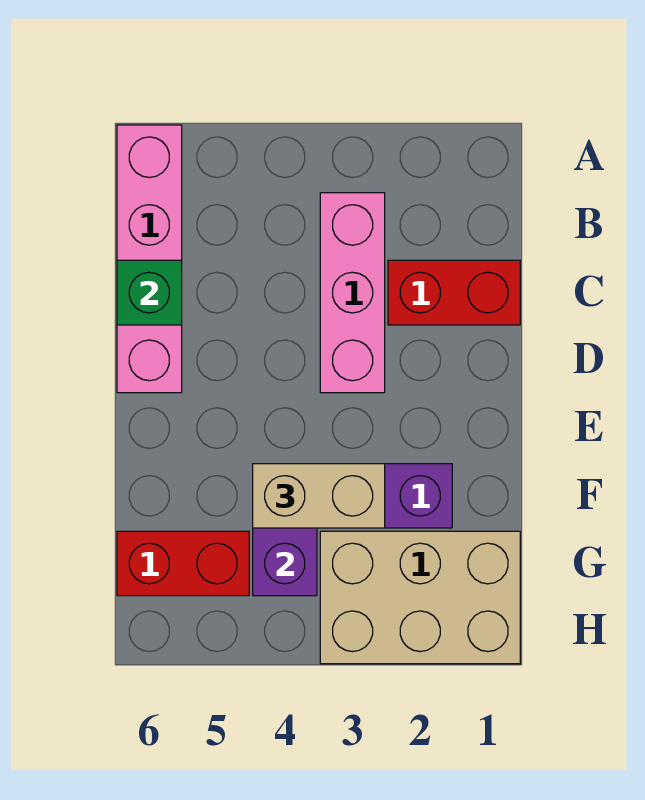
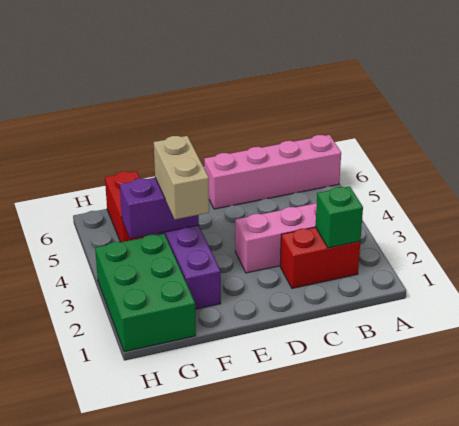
red brick C1:C2 level 1 -> red brick B2:C2 level 1
green brick C6 level 2 -> green brick B2 level 2
tan brick G1:H3 level 1 -> green brick G1:H3 level 1

